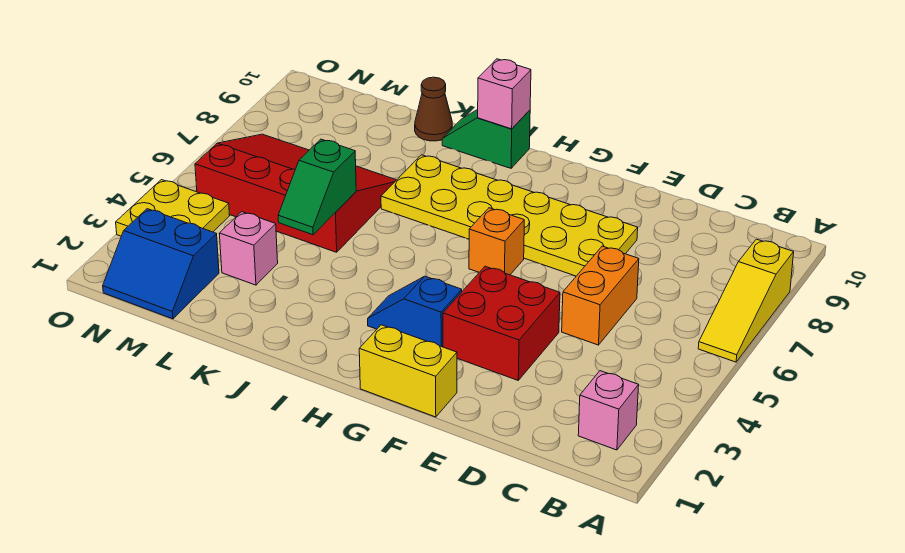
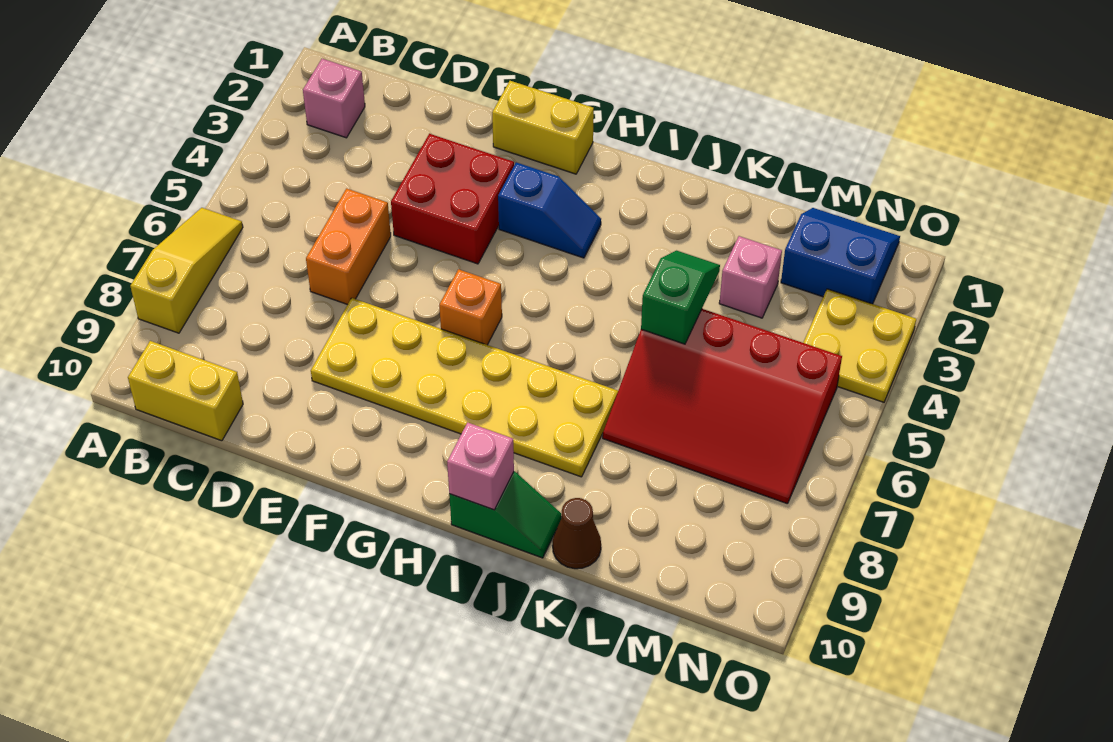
none -> yellow brick B10:C10 level 1

